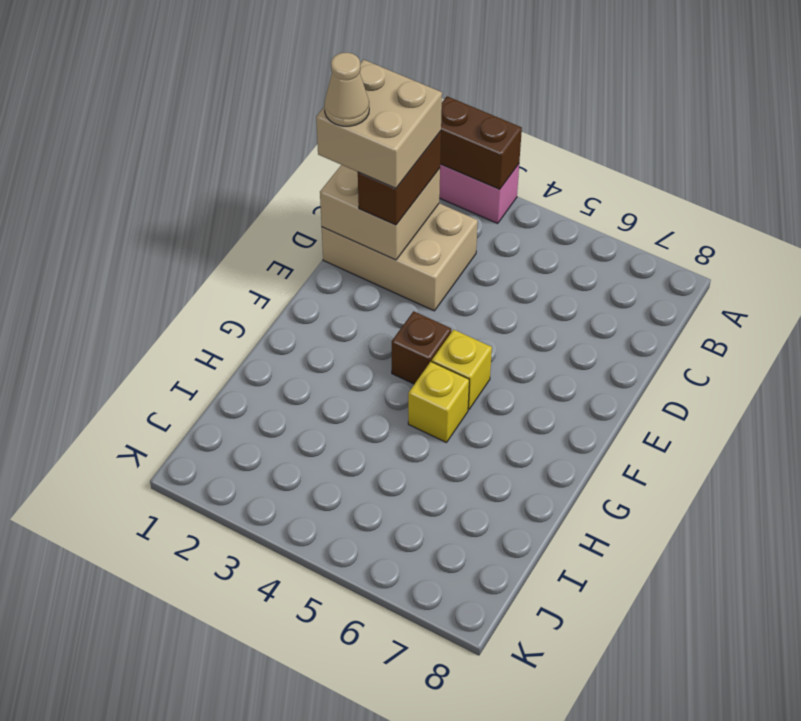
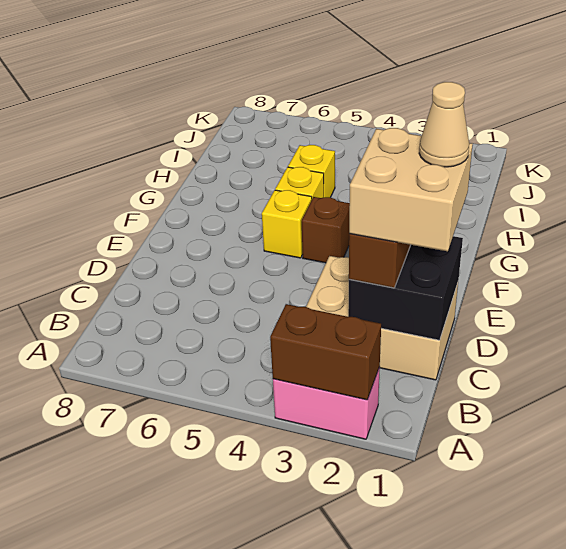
tan brick C1:D2 level 2 -> black brick C1:D2 level 2
none -> yellow brick H5 level 1

